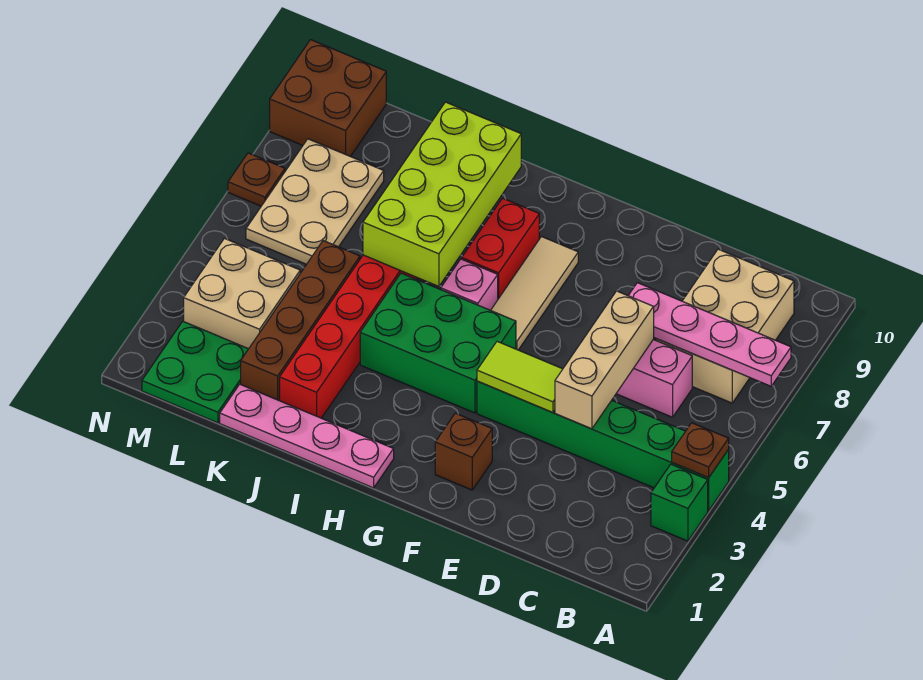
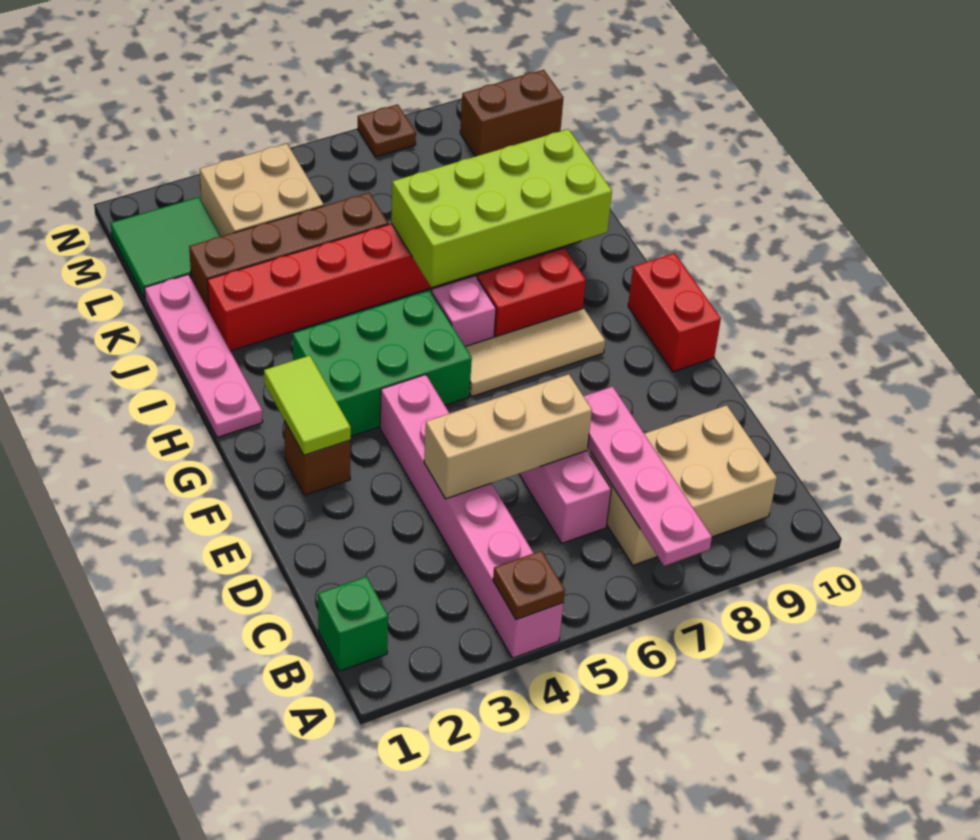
green brick A3 level 1 -> green brick B1 level 1
green brick A4:F4 level 1 -> pink brick A4:F4 level 1
lime tile E4:F4 level 2 -> lime tile F2:G2 level 2
none -> red brick F10:G10 level 1
green brick G4:I5 level 1 -> green brick G3:H5 level 1
green plate L1:M2 level 1 -> green tile L1:M2 level 1
tan plate L6:M8 level 1 -> none
brown brick M9:N10 level 1 -> brown brick M9:M10 level 1

